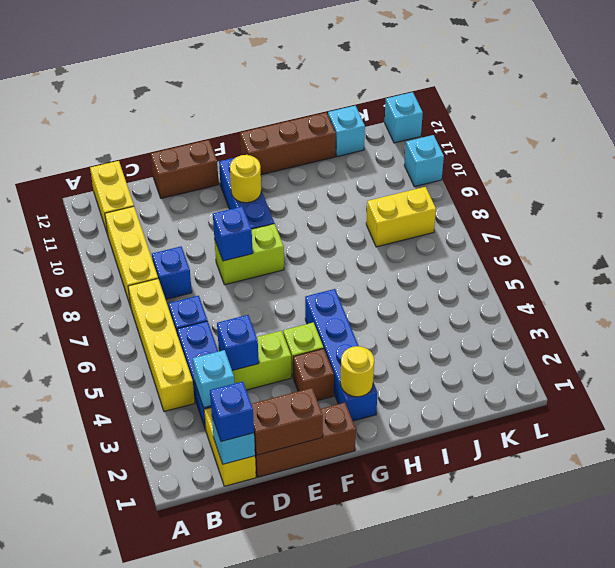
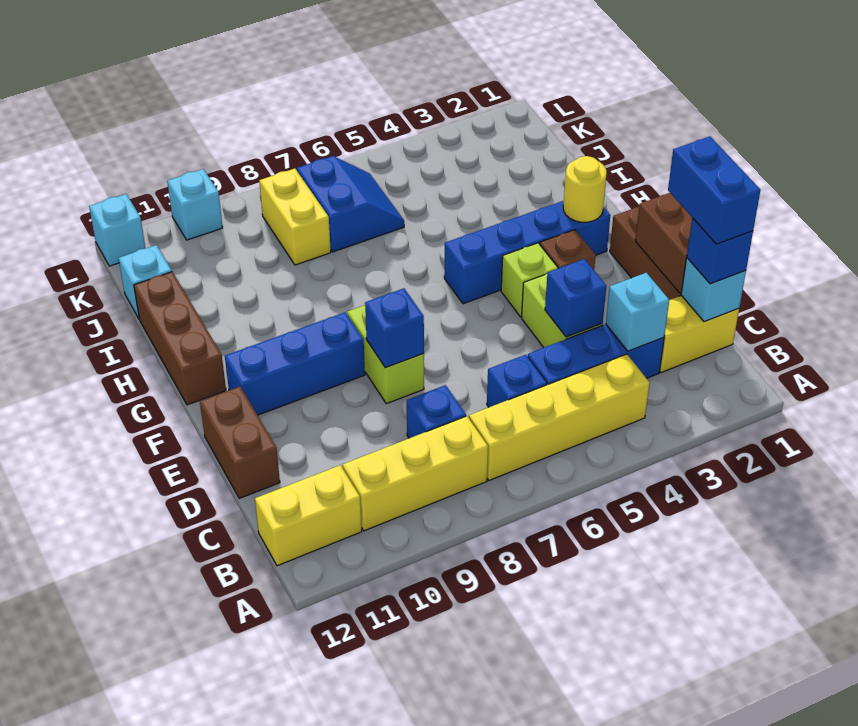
none -> blue brick C1:D1 level 4
yellow round brick F10 level 2 -> none
none -> blue slope J6:K7 level 1 top 7

